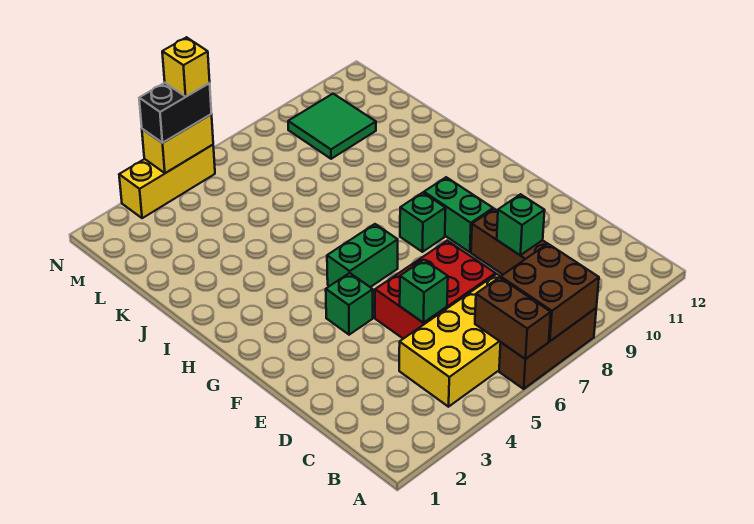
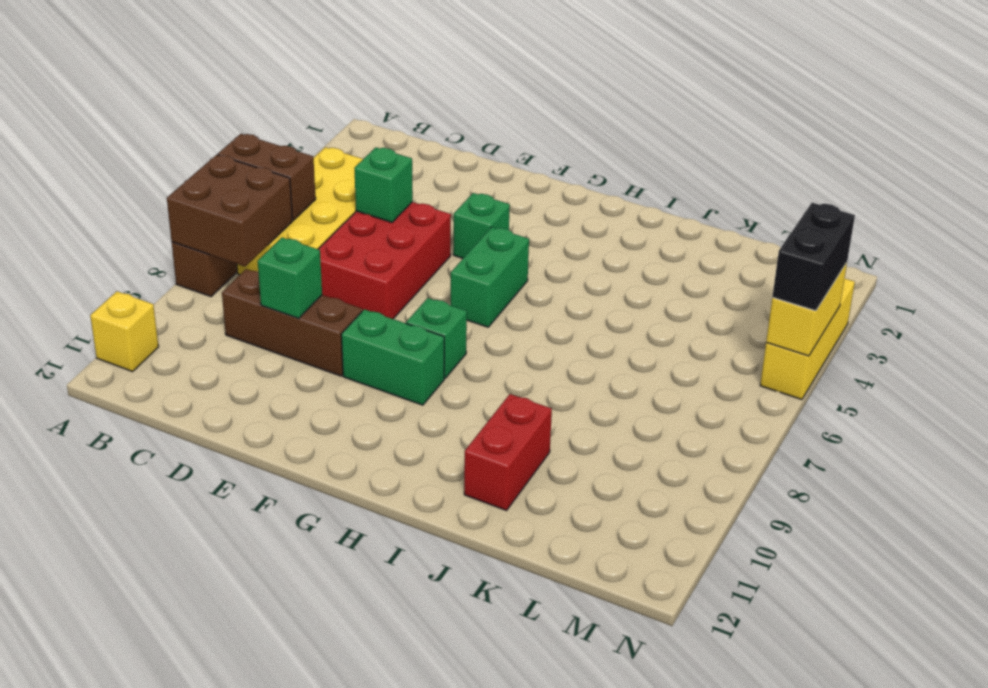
none -> red brick J10:J11 level 1
green tile L9:M10 level 1 -> none
yellow brick N5 level 4 -> yellow brick A11 level 1

